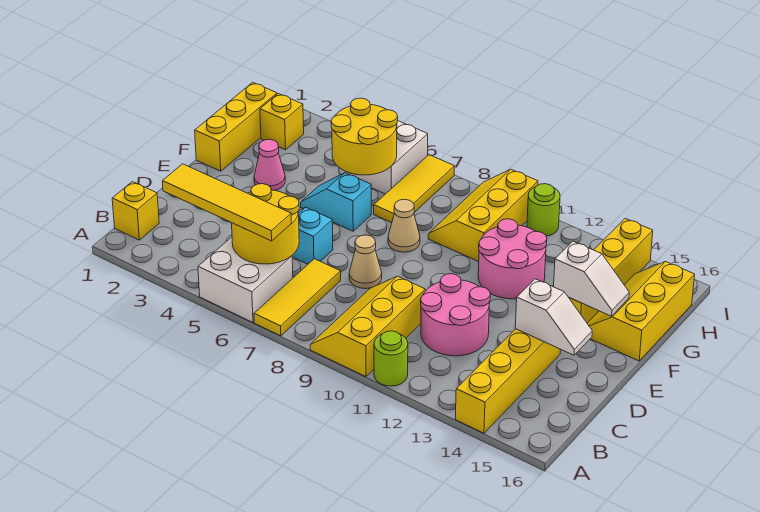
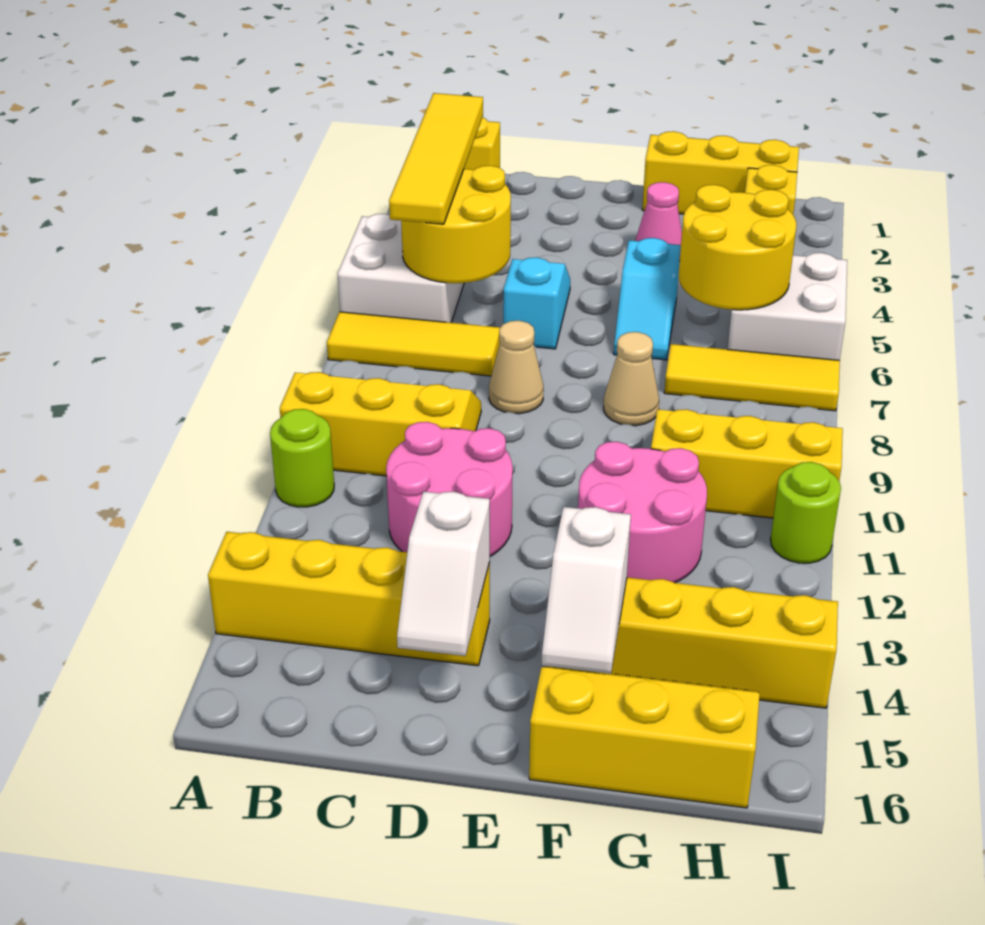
cyan slope F5:F6 level 1 top 6 -> cyan slope F5:F6 level 1 top 5

